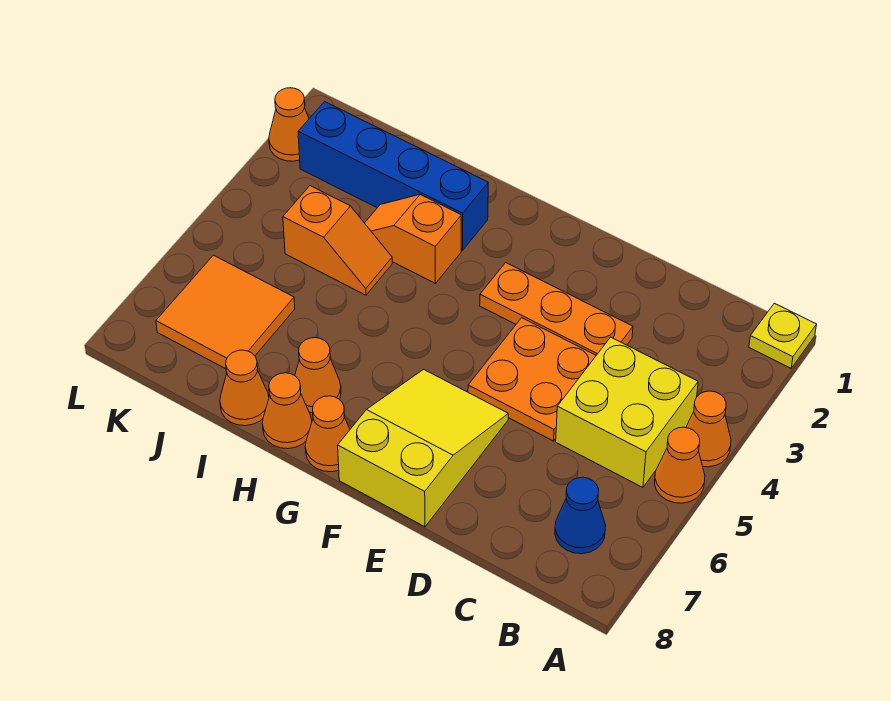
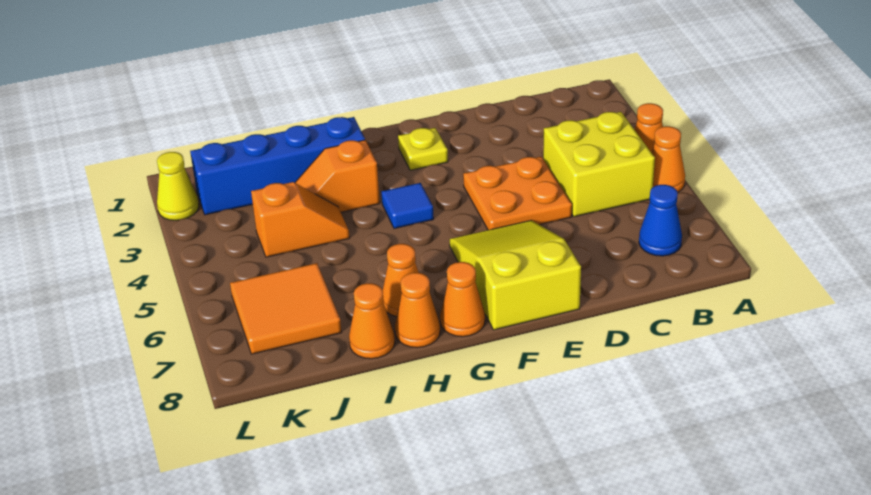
yellow plate A1 level 1 -> yellow plate F2 level 1
orange plate D3:F3 level 1 -> none
none -> blue tile G4 level 1
orange cone L2 level 1 -> yellow cone L2 level 1

